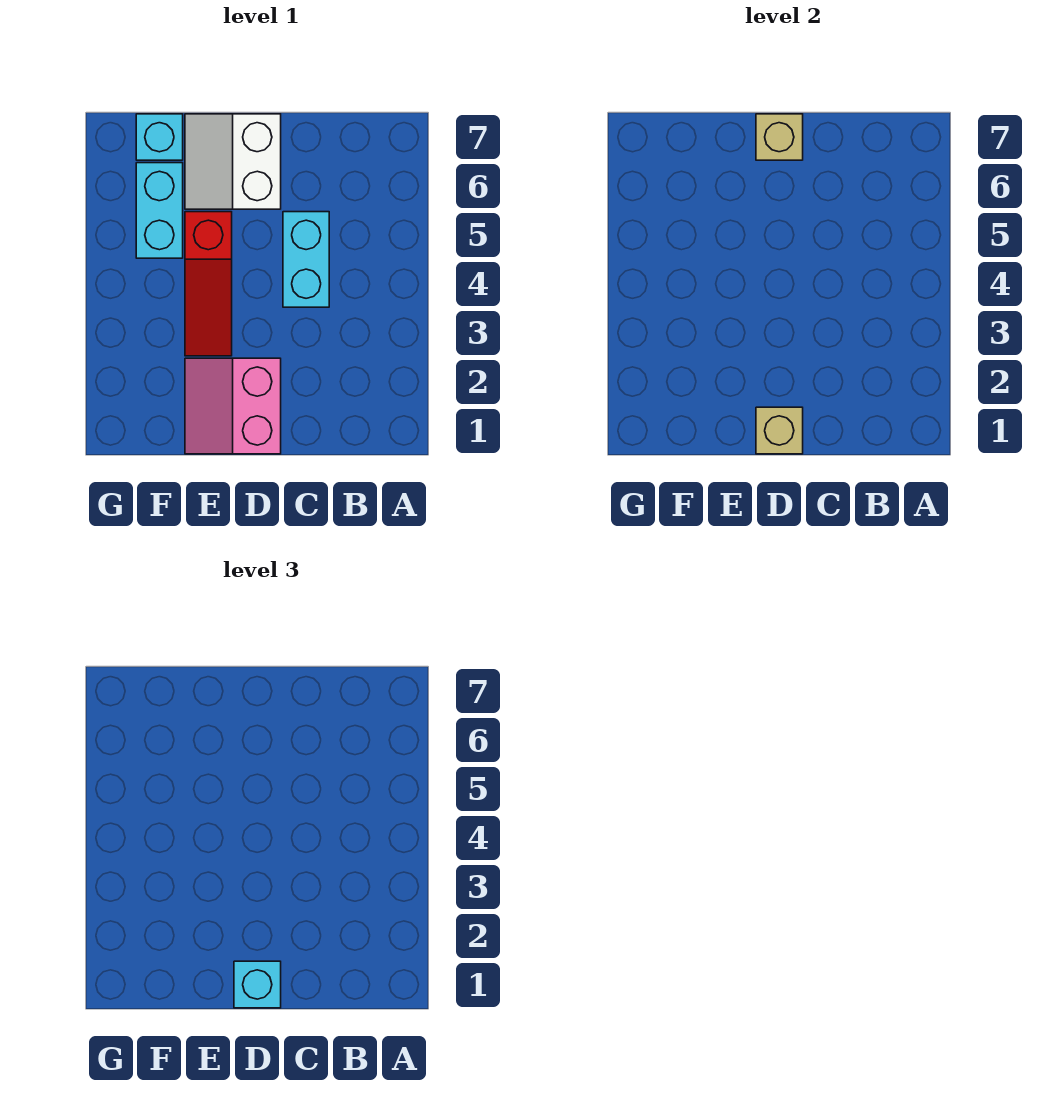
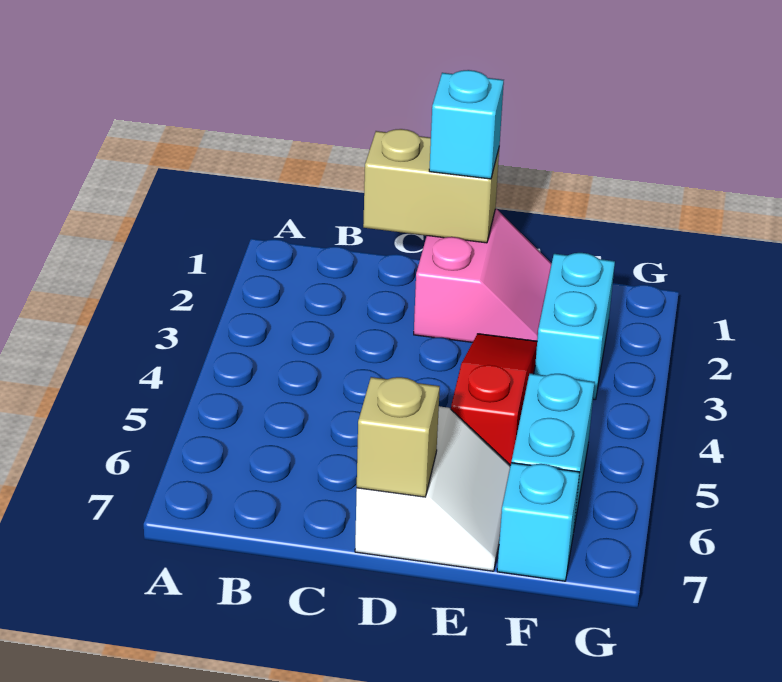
cyan brick C4:C5 level 1 -> cyan brick F2:F3 level 1
tan brick D1 level 2 -> tan brick C1:D1 level 2

